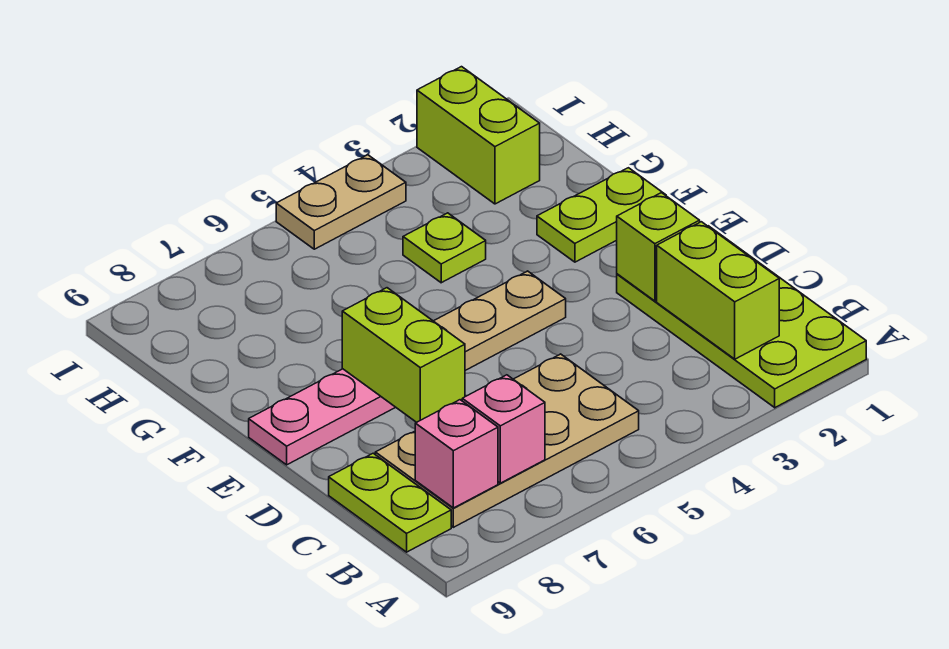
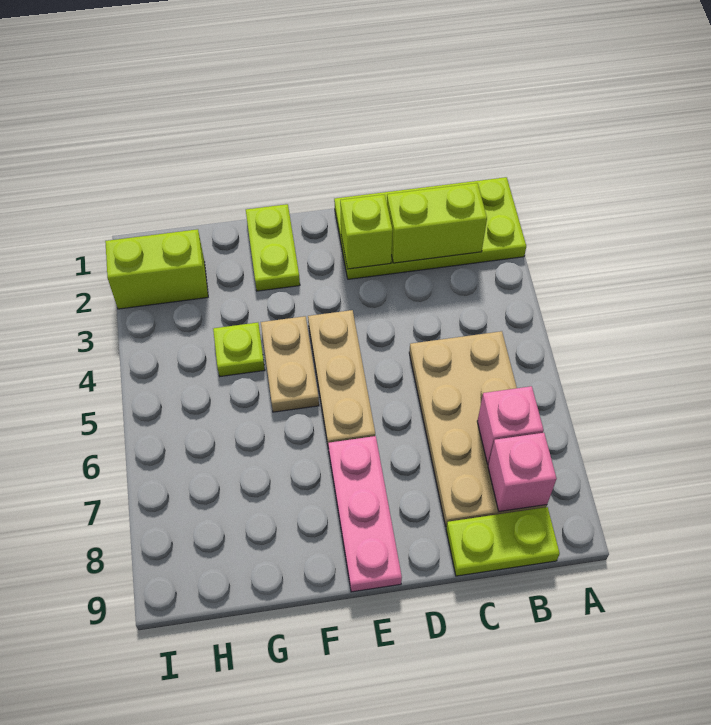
lime brick D7:E7 level 2 -> none
tan plate I4:I5 level 1 -> tan plate F4:F5 level 1

